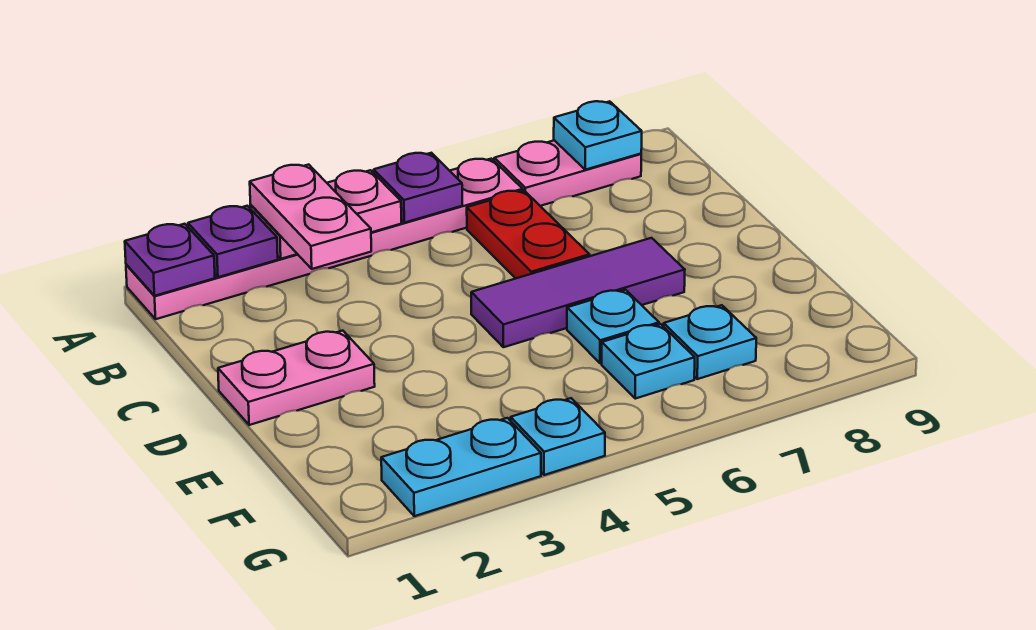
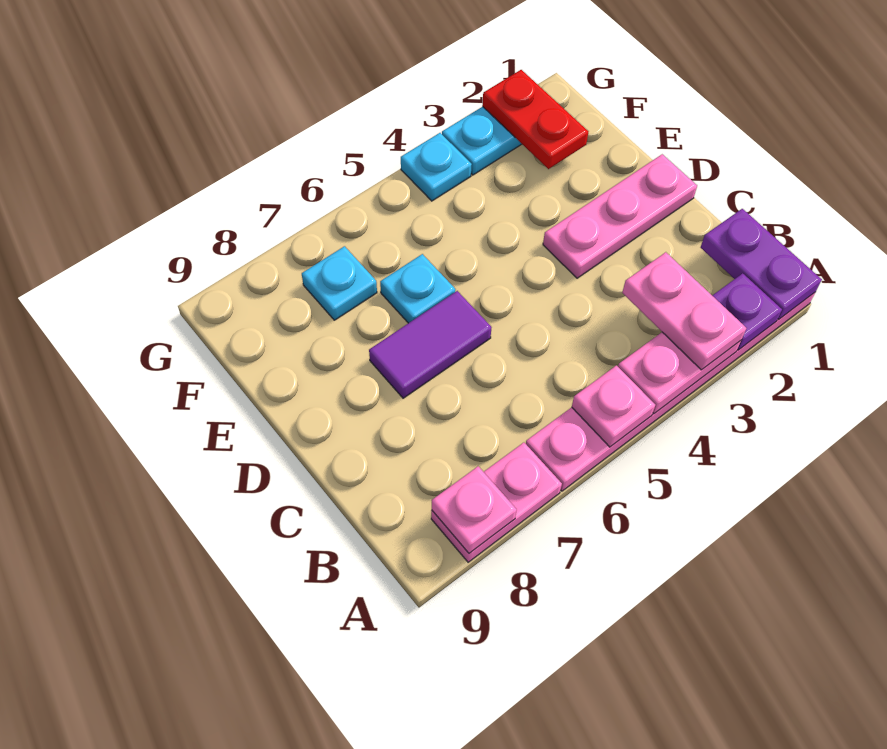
purple plate A1 level 2 -> purple plate A1:B1 level 2
purple plate A5 level 2 -> pink plate A5 level 2
cyan plate A8 level 2 -> pink plate A8 level 2
red plate B6:C6 level 1 -> red plate F2:G2 level 2
pink plate D1:D2 level 1 -> pink plate D1:D3 level 1
purple tile D5:D7 level 1 -> purple tile D6:D7 level 1
cyan plate F6 level 1 -> none

